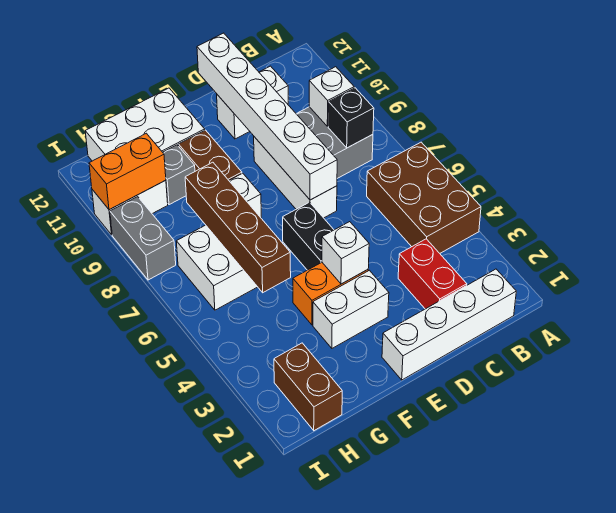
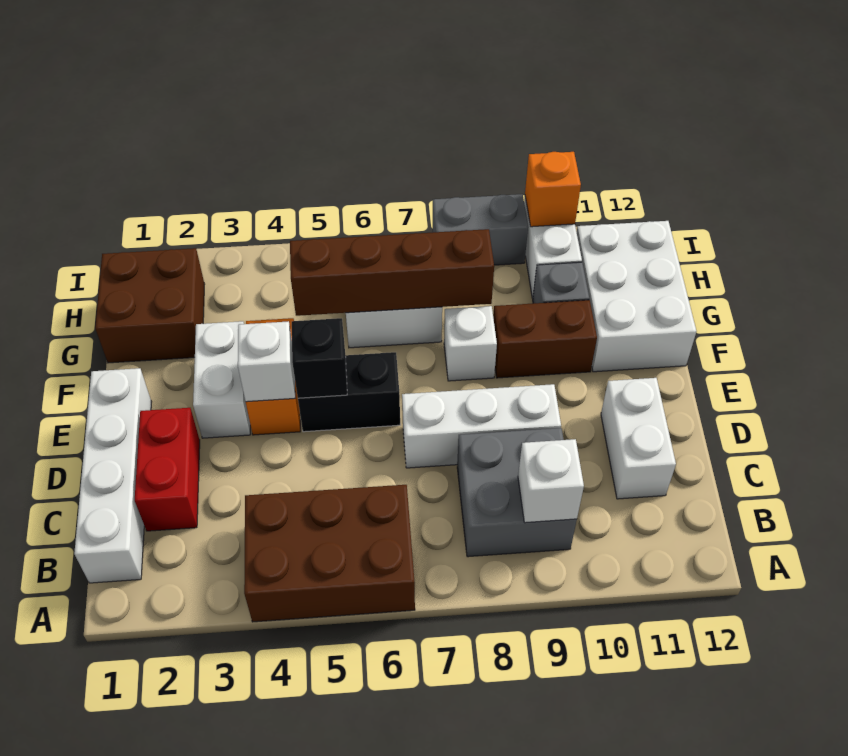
black brick B8 level 2 -> black brick E5 level 2
red brick C2:C3 level 1 -> red brick C2:D2 level 1
white brick D7:D12 level 2 -> none
brown brick H1:H2 level 1 -> brown brick G1:H2 level 1
orange brick H10:I10 level 2 -> orange brick I10 level 2

